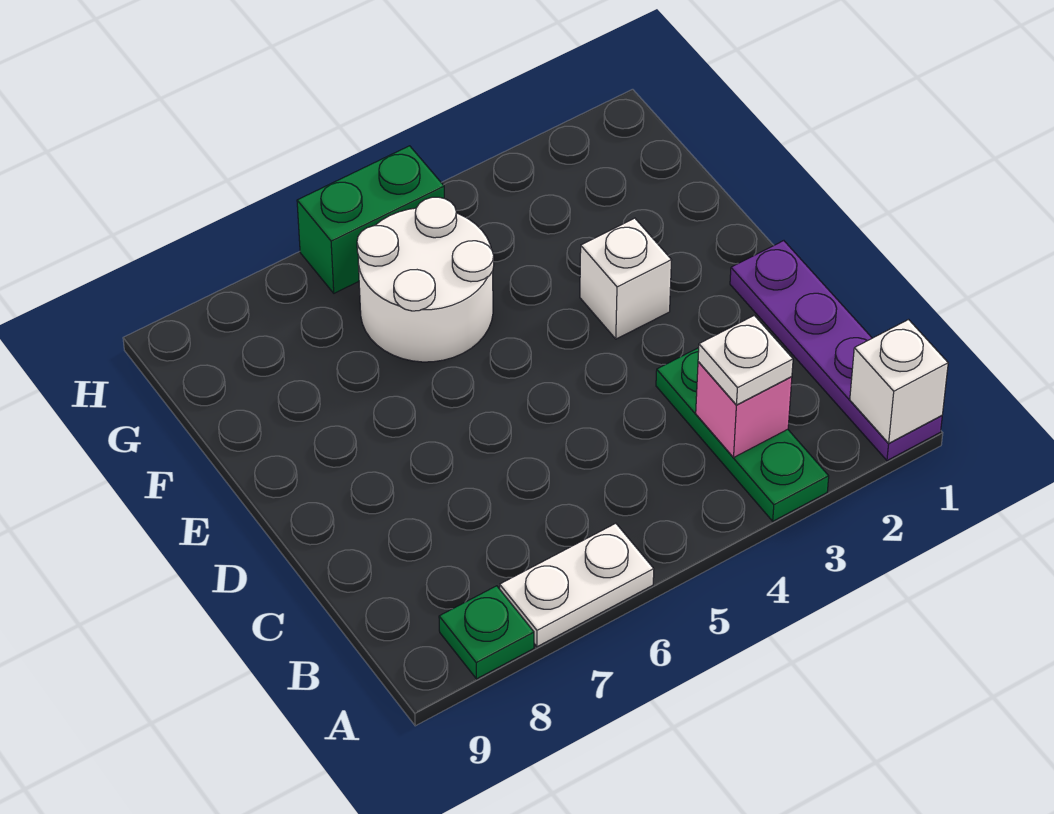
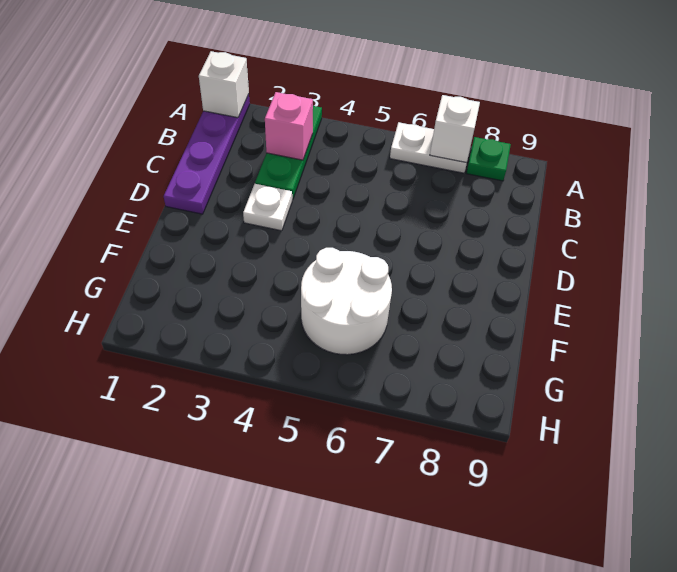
white plate B3 level 3 -> white plate D3 level 1
white brick E3 level 1 -> white brick A7 level 2
green brick H5:H6 level 1 -> none

